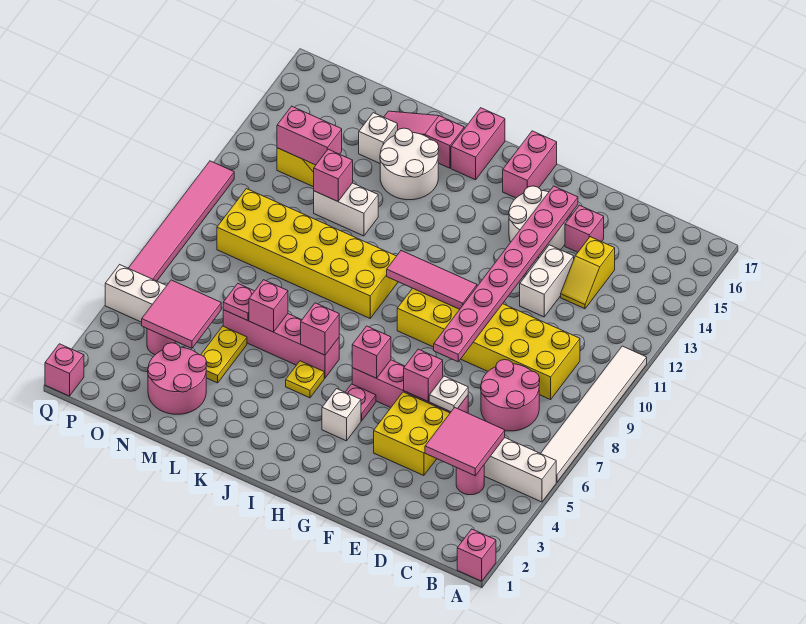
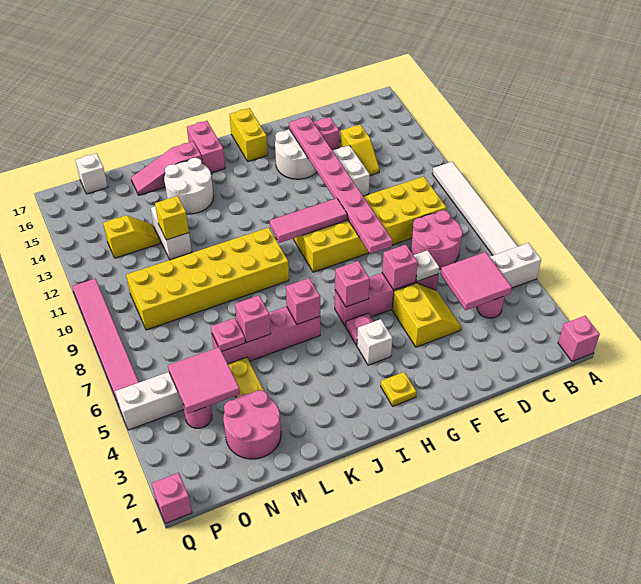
yellow brick E4:F5 level 1 -> yellow slope E4:F5 level 1 top F
pink brick H16:H17 level 1 -> yellow brick H16:H17 level 1
yellow plate J5 level 1 -> yellow plate H2 level 1
white brick L12:M12 level 1 -> white brick M12:M13 level 1
pink brick M12 level 2 -> yellow brick M12 level 2
white brick M15 level 1 -> white brick O17 level 1
pink brick N13:O13 level 2 -> none

